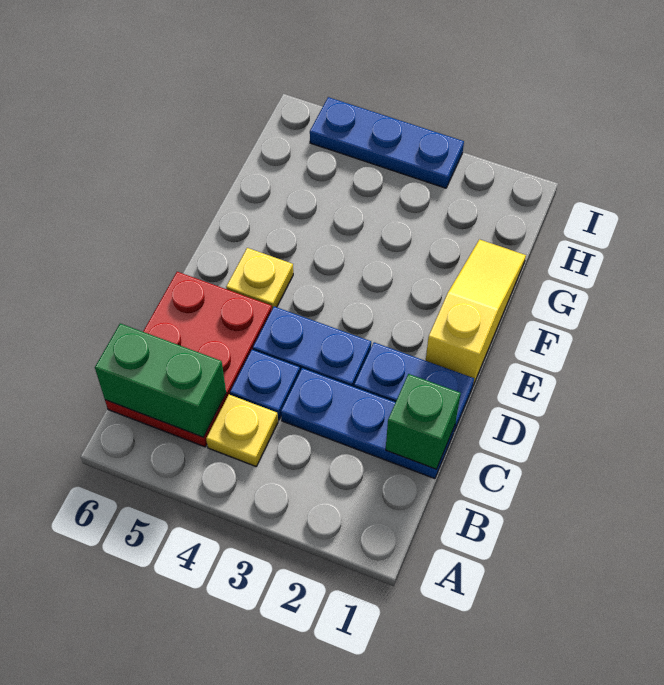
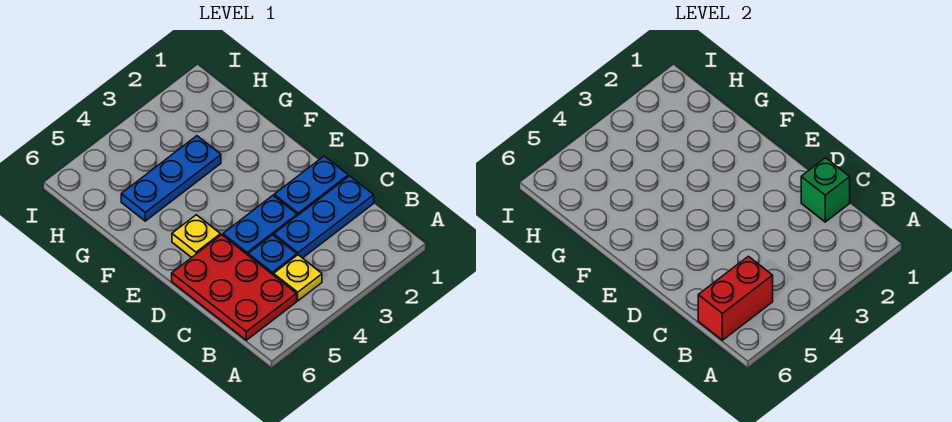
green brick B5:B6 level 2 -> red brick B5:B6 level 2
yellow slope E1:G1 level 1 top E -> none
blue plate I3:I5 level 1 -> blue plate G3:G5 level 1

